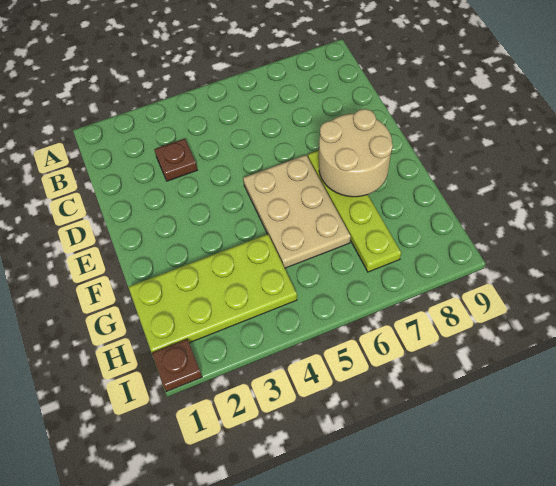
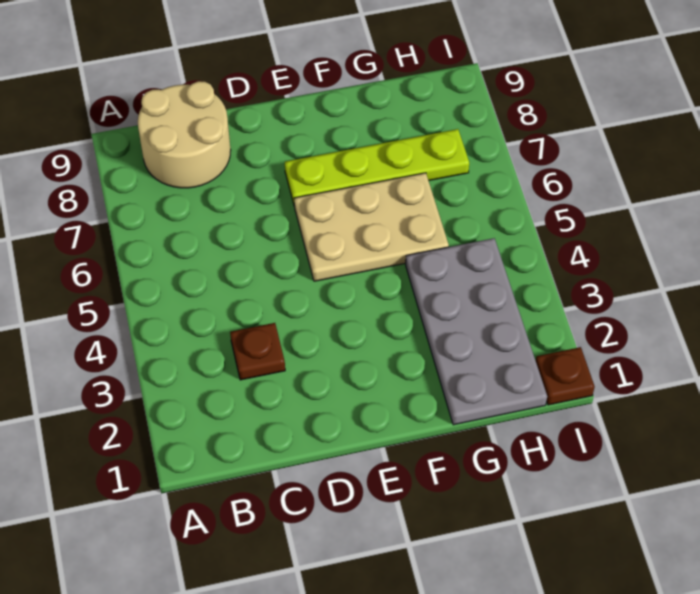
tan round brick E7:F8 level 2 -> tan round brick B8:C9 level 1
lime plate G1:H4 level 1 -> grey plate G1:H4 level 1

